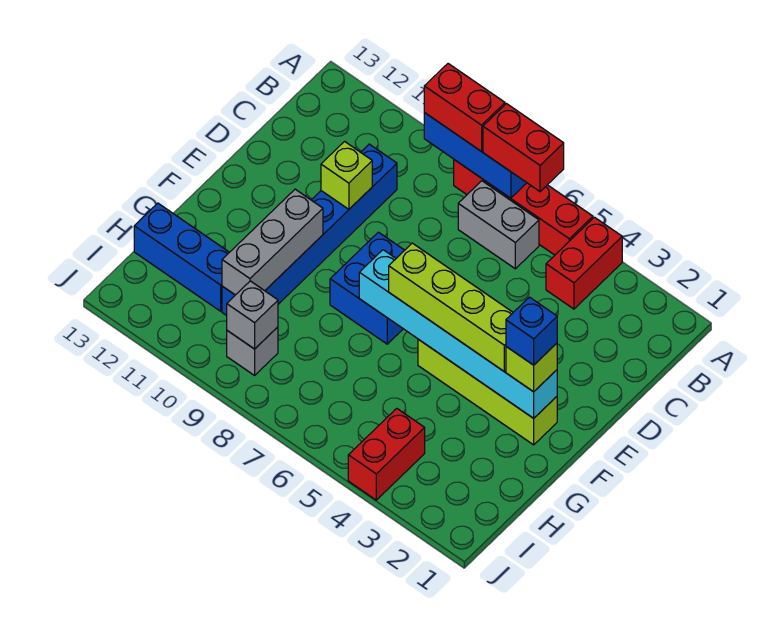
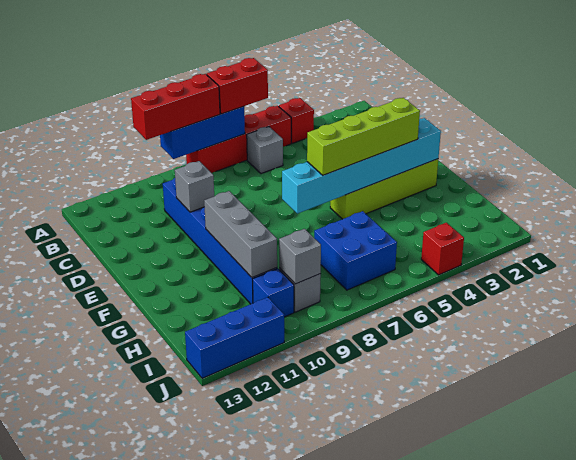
red brick A4:B4 level 1 -> red brick A4 level 1
red brick A8:A9 level 3 -> red brick A8:A10 level 3
grey brick B6:B7 level 1 -> grey brick B6 level 1
lime brick D10 level 2 -> grey brick D10 level 2
blue brick E7:F8 level 1 -> blue brick H6:I7 level 1
lime brick F2 level 3 -> none
blue brick F2 level 4 -> blue brick I10 level 1
blue brick H11:H13 level 1 -> blue brick J11:J13 level 1
red brick I4:J4 level 1 -> red brick J4 level 1

